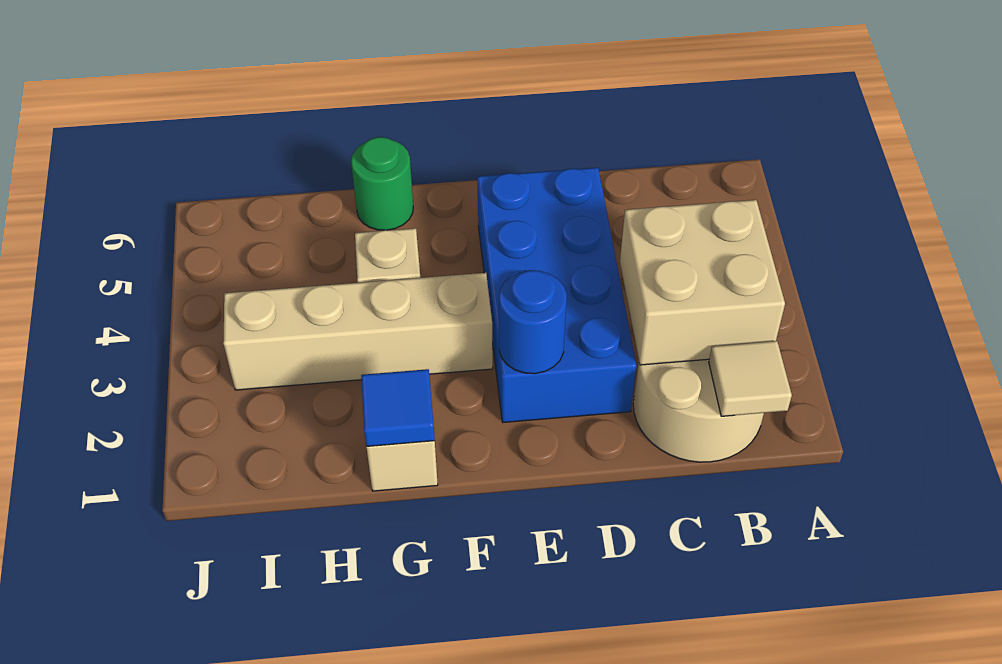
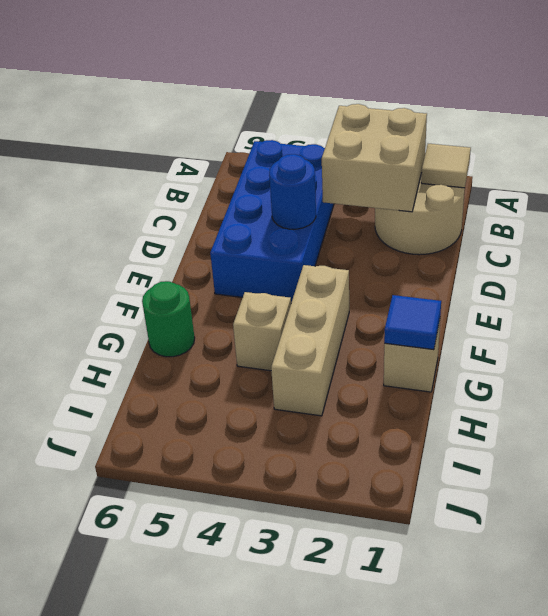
blue brick D2:E5 level 1 -> blue brick B4:E5 level 1
blue round brick E2 level 2 -> blue round brick D4 level 2
tan brick F3:I3 level 1 -> tan brick F3:H3 level 1

